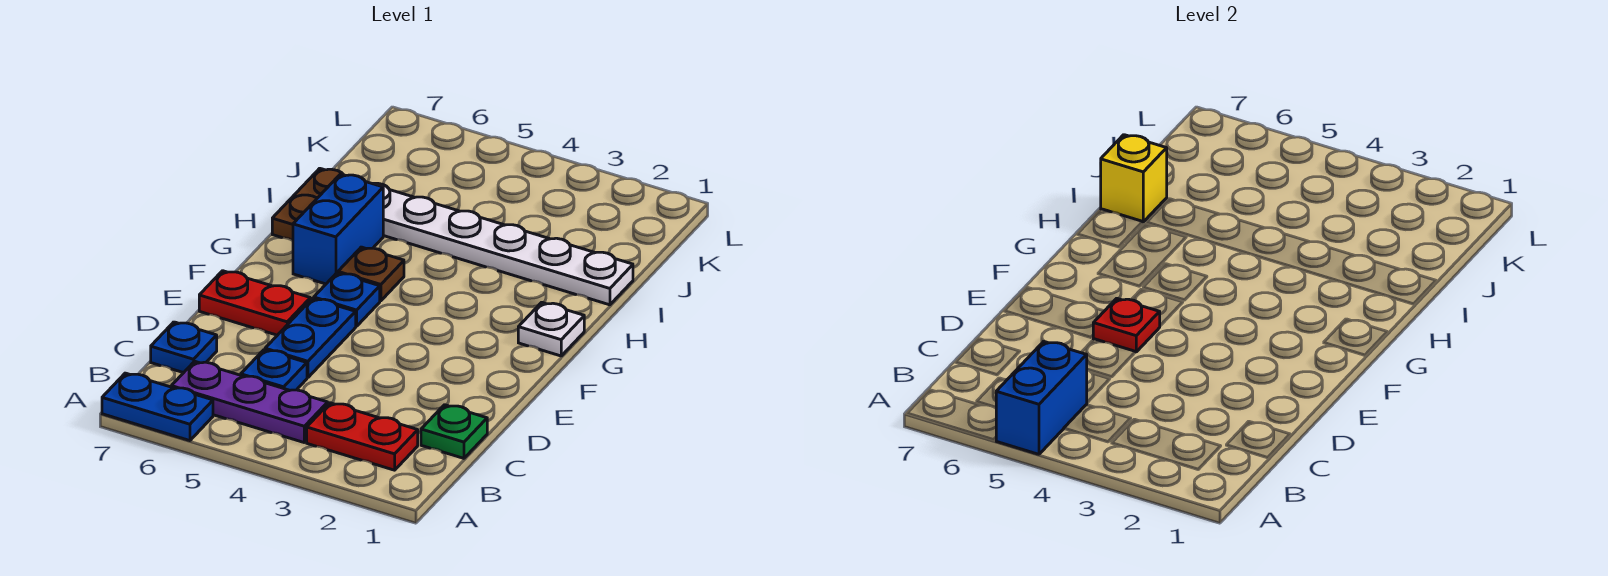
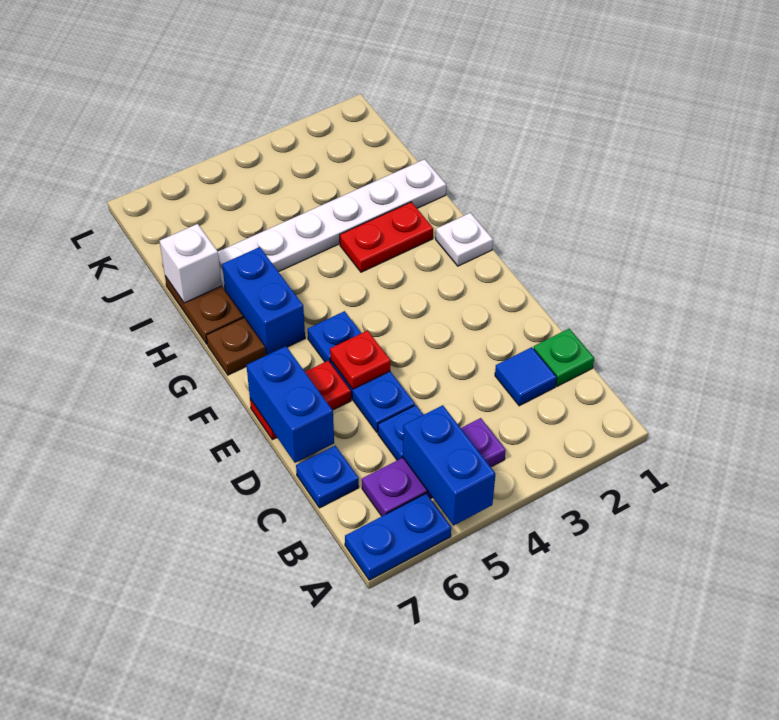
red plate B2:B3 level 1 -> red plate H2:H3 level 1
none -> blue tile C2 level 1
none -> blue brick D7:E7 level 2
brown plate G5 level 1 -> brown plate G7 level 1
yellow brick I7 level 2 -> white brick I7 level 2

